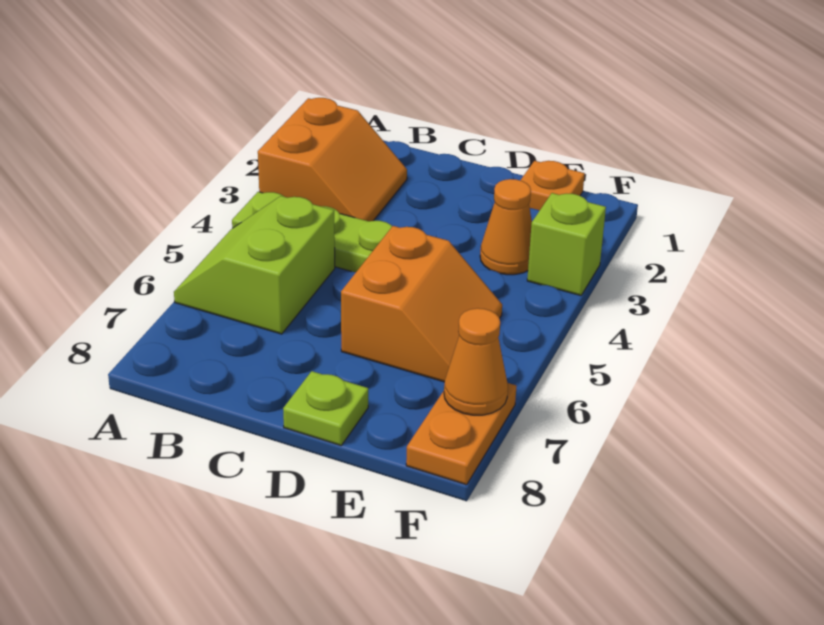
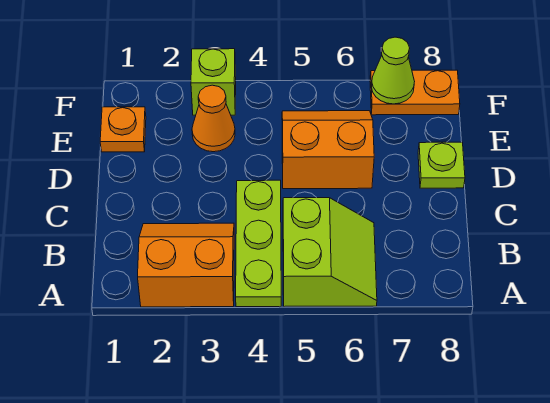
lime slope A5:B6 level 1 top B -> lime slope A5:B6 level 1 top 5
orange cone F7 level 2 -> lime cone F7 level 2

